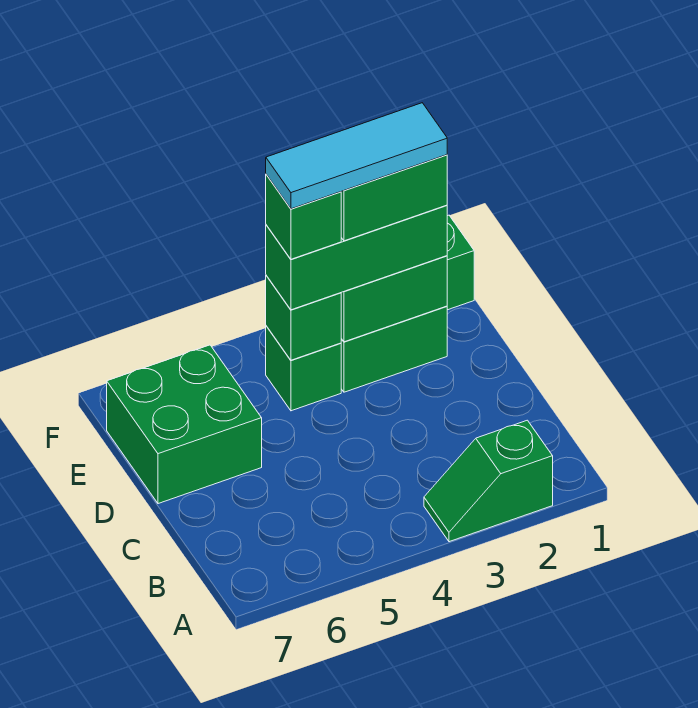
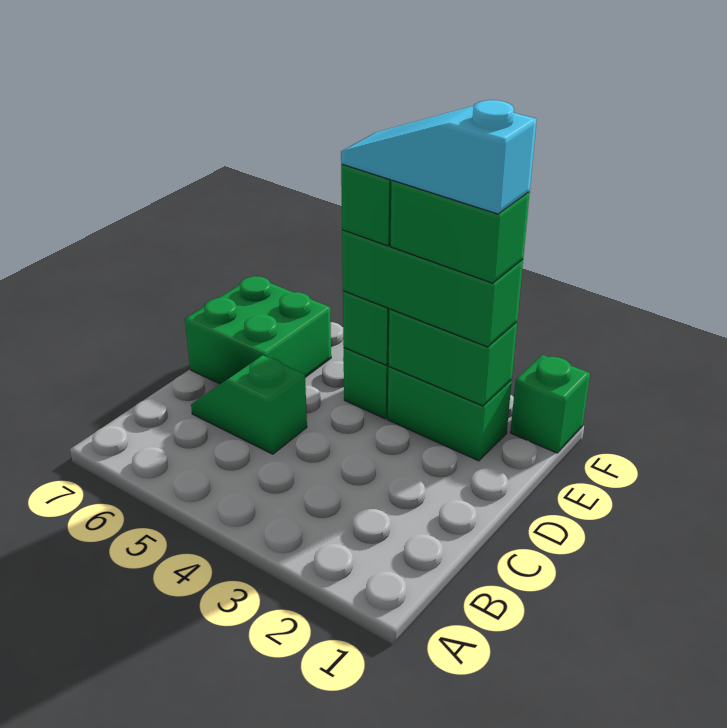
green slope A2:A3 level 1 top 2 -> green slope C5:C6 level 1 top 5
cyan tile E2:E4 level 5 -> cyan slope E2:E4 level 5 top 2

